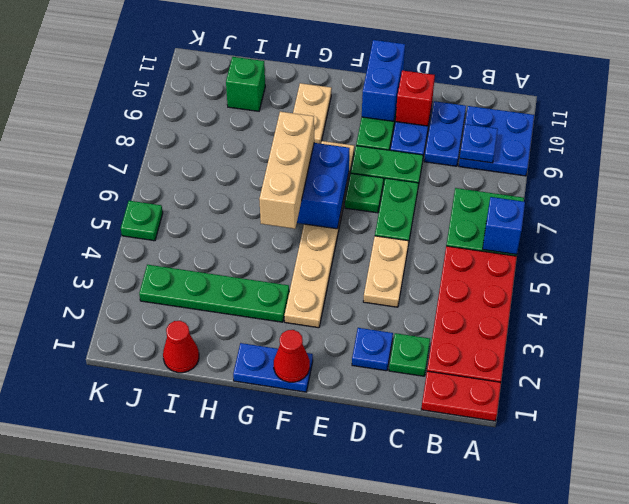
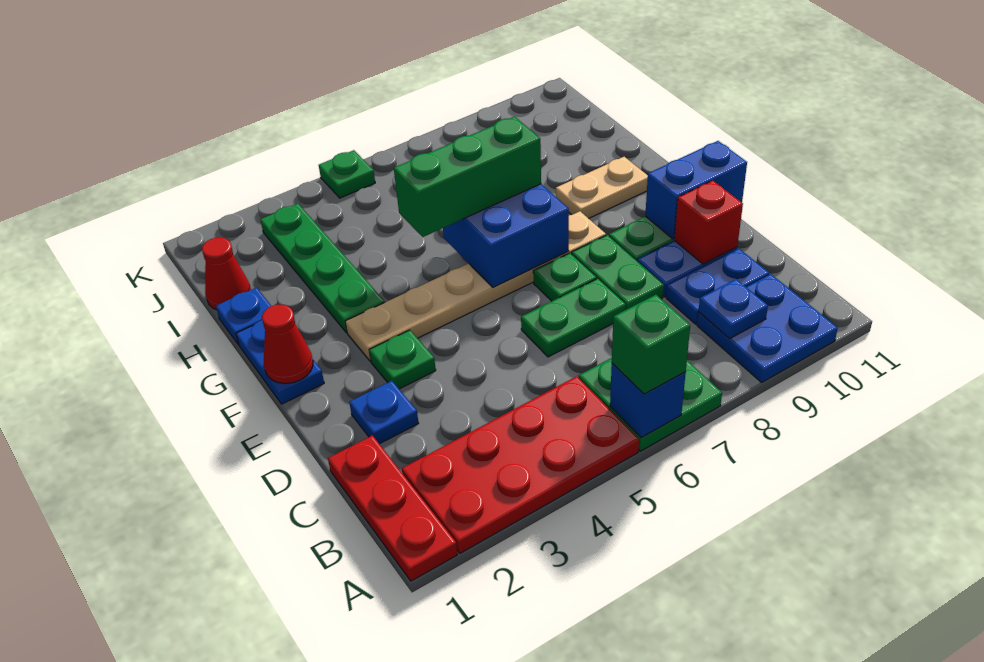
red plate A1:B1 level 1 -> red plate A1:C1 level 1
green plate C2 level 1 -> green plate E3 level 1
tan plate D4:D5 level 1 -> none
tan brick G5:G7 level 3 -> green brick G5:G7 level 3
none -> blue plate H1 level 1
green brick I10 level 1 -> green brick A6 level 3

